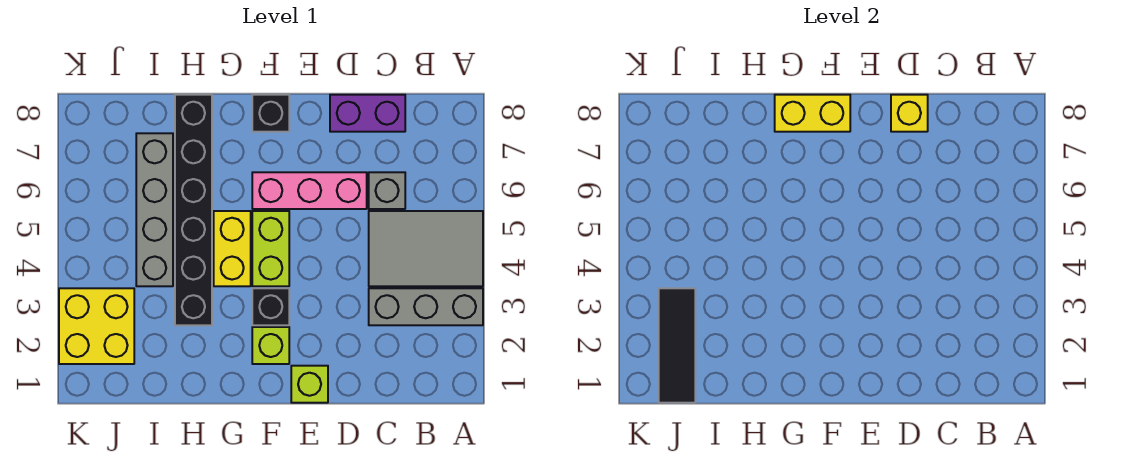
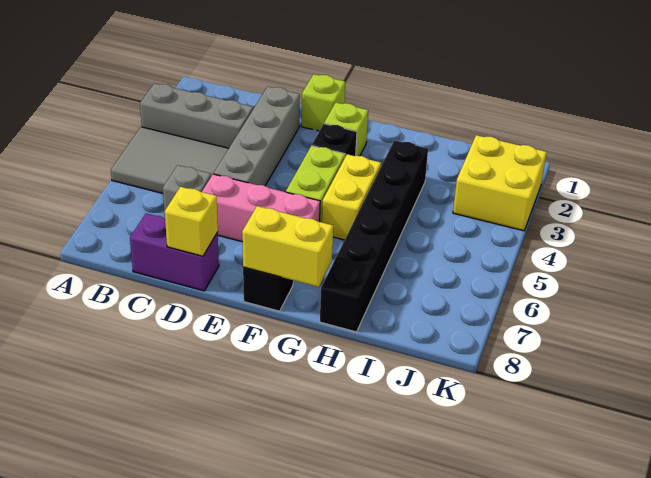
grey brick I4:I7 level 1 -> grey brick D2:D5 level 1
black tile J1:J3 level 2 -> none

